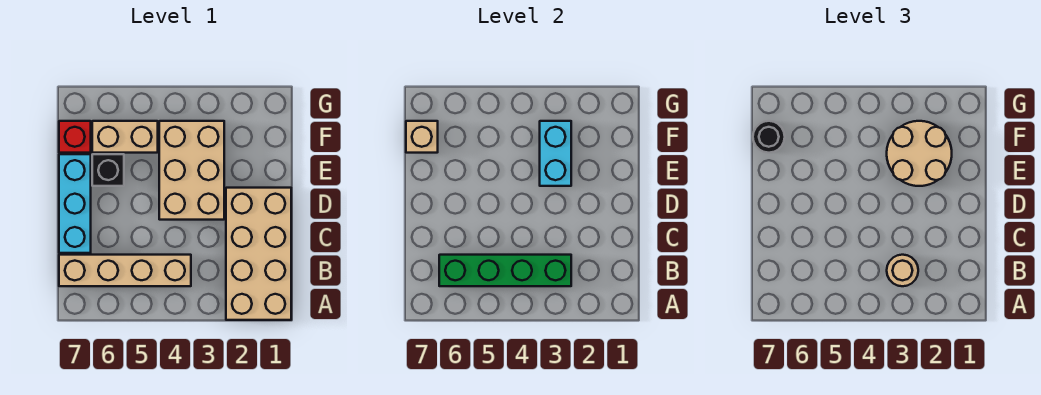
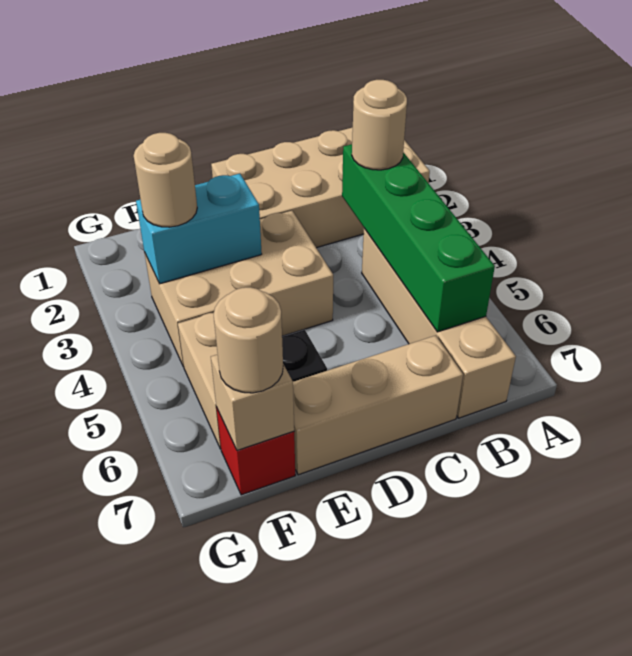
cyan brick C7:E7 level 1 -> tan brick C7:E7 level 1
tan round brick E2:F3 level 3 -> tan round brick F3 level 3
black round brick F7 level 3 -> tan round brick F7 level 3

